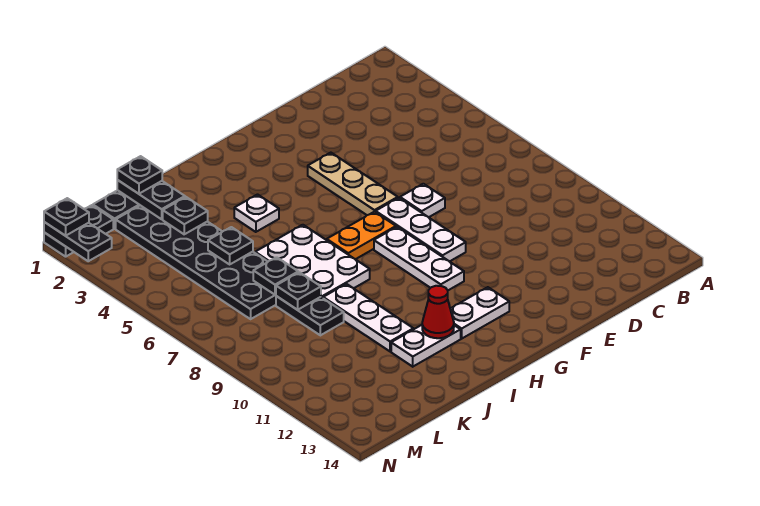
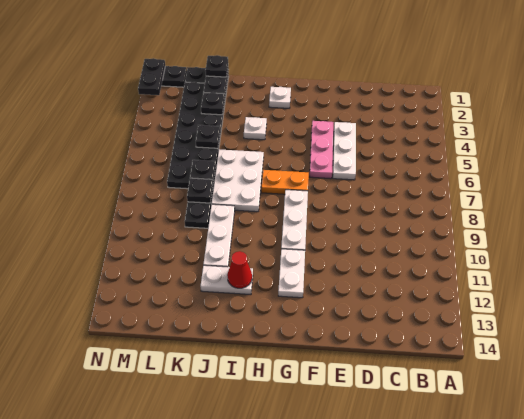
white plate E7 level 1 -> white plate H2 level 1
tan plate F4:F6 level 1 -> pink plate F4:F6 level 1
white plate F7:F9 level 1 -> white plate E4:E6 level 1
white plate G12:H12 level 1 -> white plate G11:G12 level 1
black plate N1 level 3 -> none

